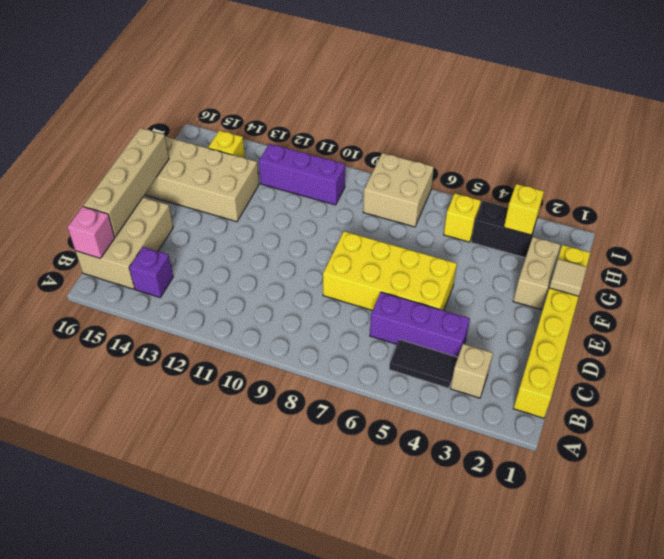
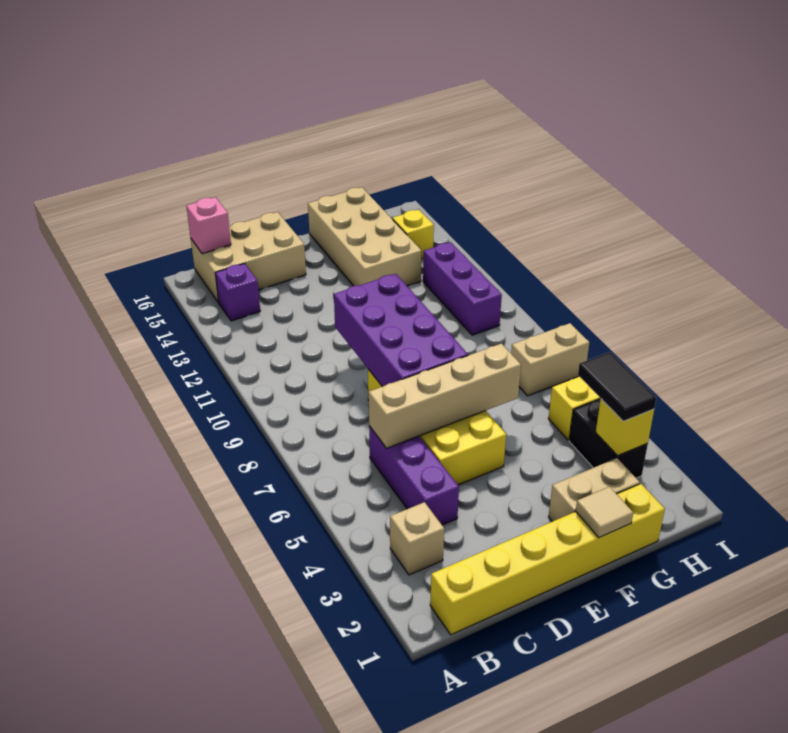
black tile B4:B5 level 1 -> black tile H3:H4 level 3
tan brick C16:F16 level 2 -> tan brick C6:F6 level 2
none -> purple brick D7:E10 level 2
tan brick H7:I8 level 1 -> tan brick H7:I7 level 1

